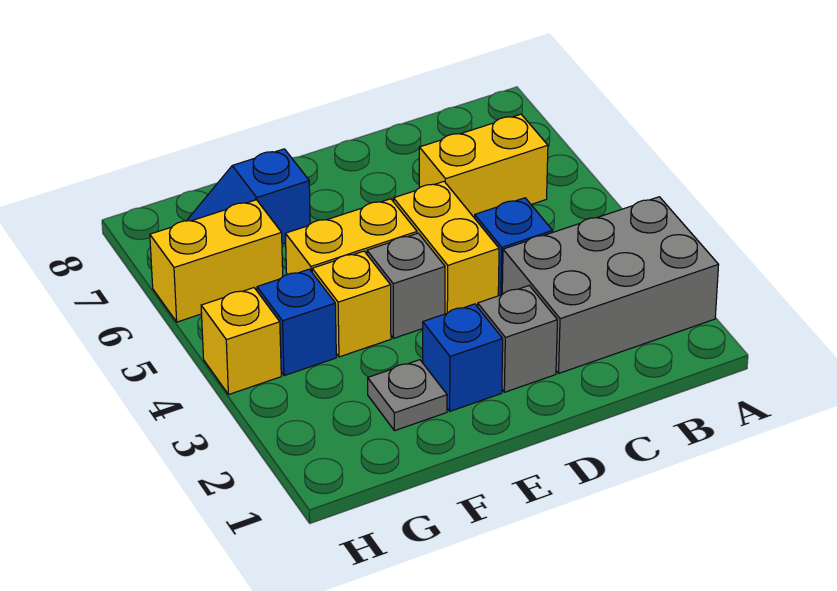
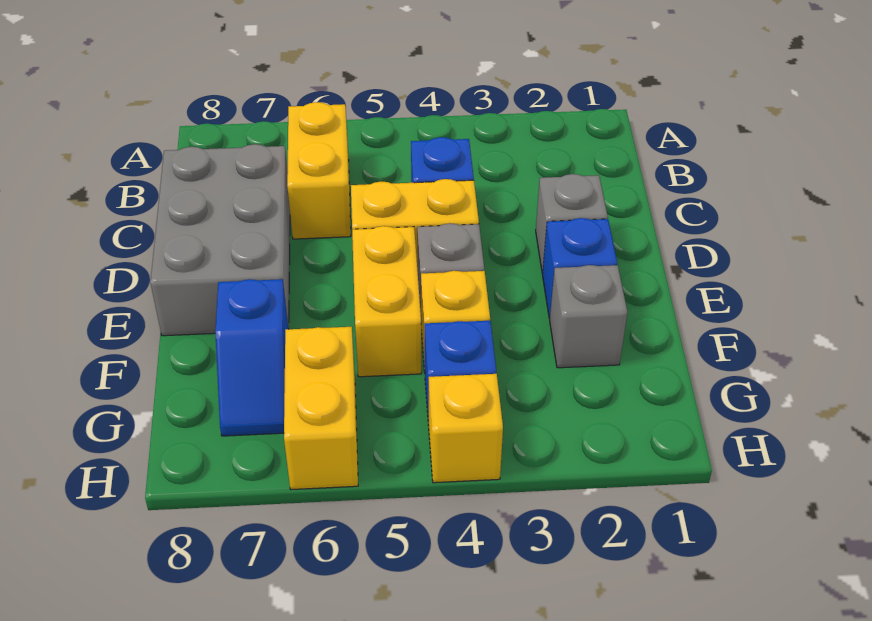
grey brick A2:C3 level 1 -> grey brick C7:E8 level 1
grey plate F2 level 1 -> grey brick F2 level 1

